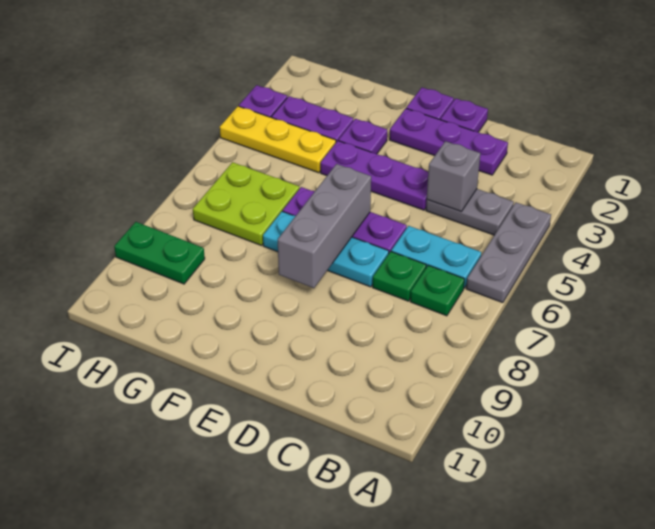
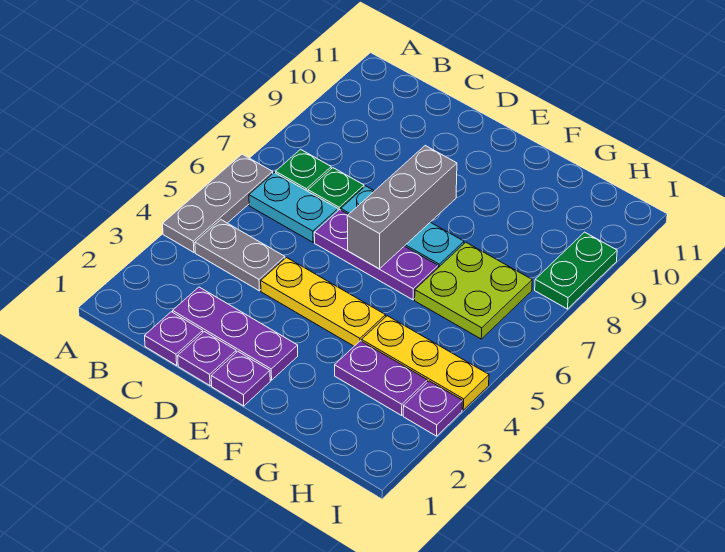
grey brick C4 level 2 -> none
purple plate D4:F4 level 1 -> yellow plate D4:F4 level 1
purple plate F3 level 1 -> purple plate C1 level 1
green plate H9:I9 level 1 -> green plate I8:I9 level 1

